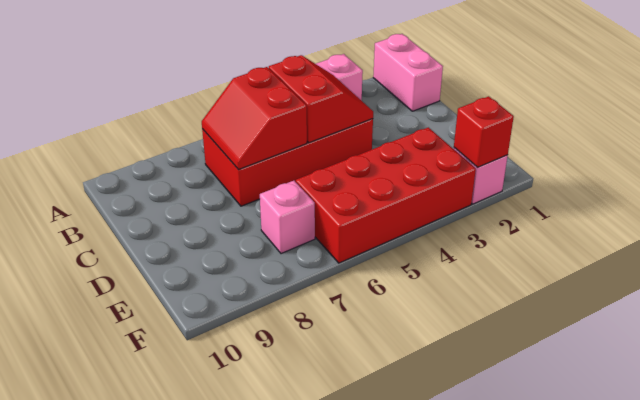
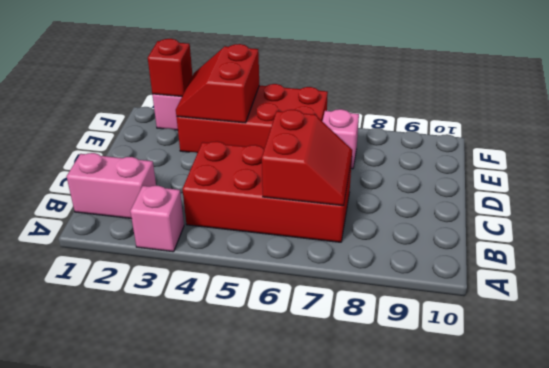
pink brick A1:B1 level 1 -> pink brick B1:B2 level 1
red slope B4:C5 level 2 top 5 -> red slope E3:F4 level 2 top 4

